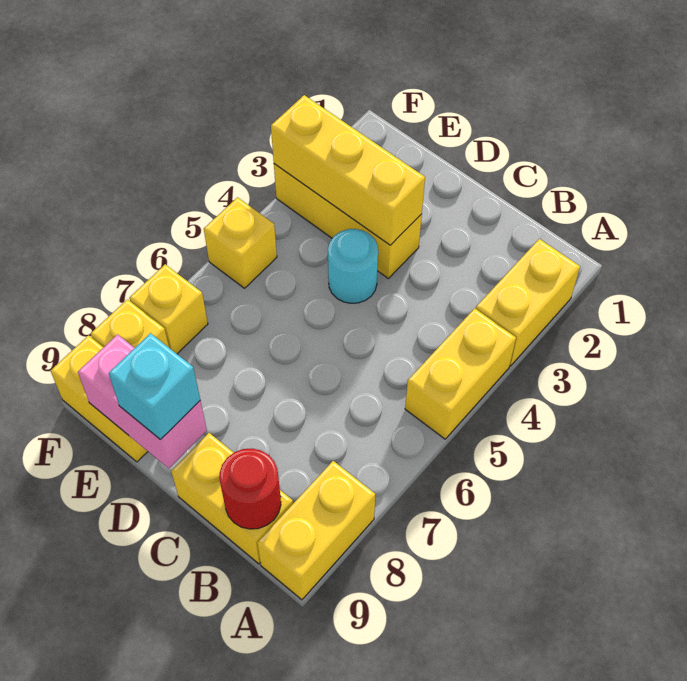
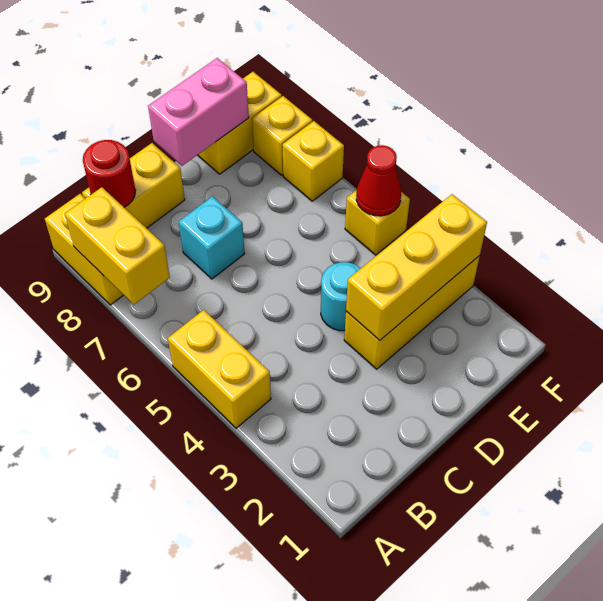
yellow brick A2:A3 level 1 -> yellow brick A7:A8 level 2
cyan brick D9 level 3 -> cyan brick C7 level 1
none -> red cone F5 level 2

